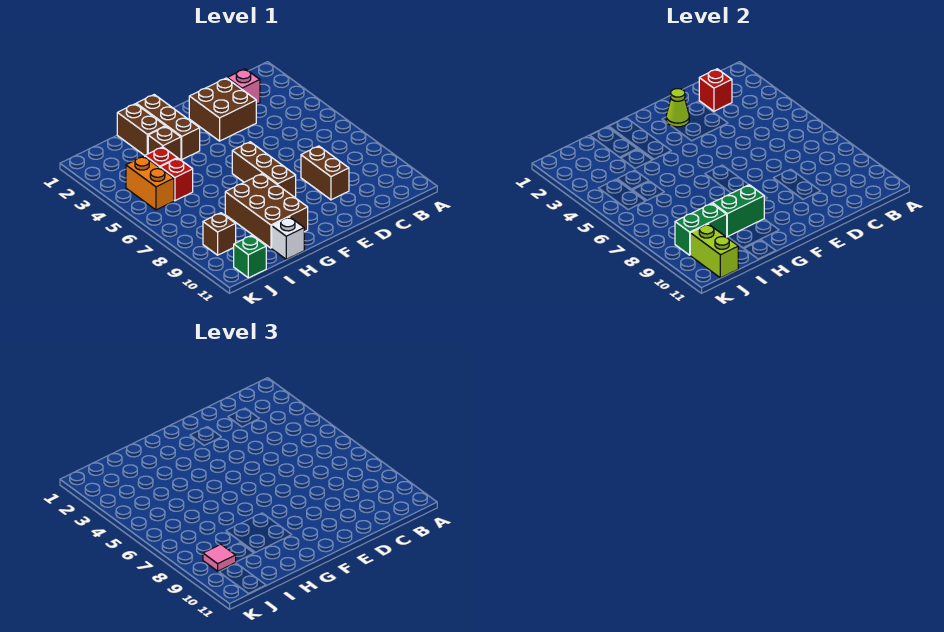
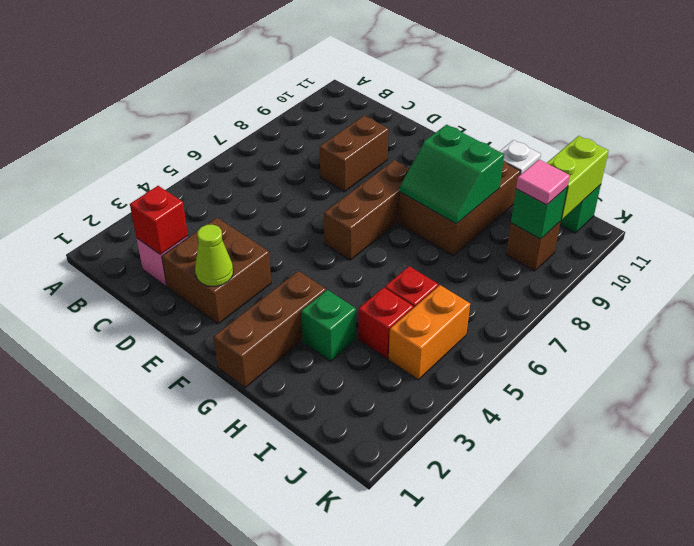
brown brick H1:H2 level 1 -> none
brown brick H3 level 1 -> green brick H3 level 1
green brick I9:J9 level 2 -> green brick J9 level 2

